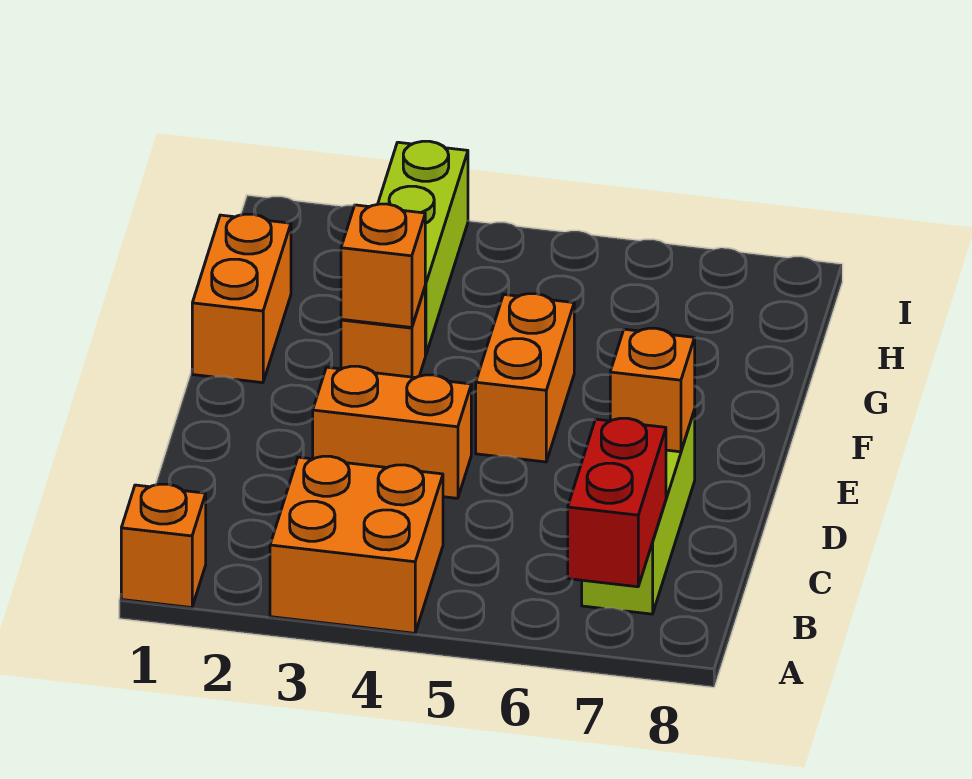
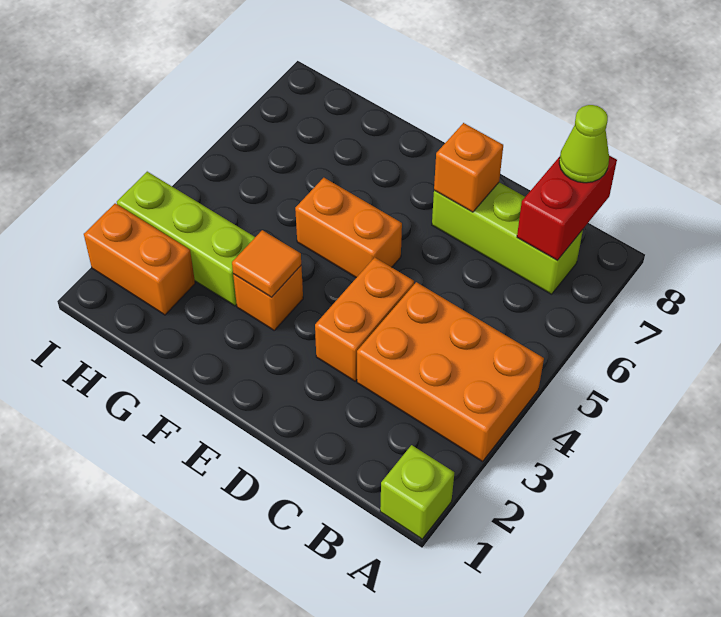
orange brick A1 level 1 -> lime brick A1 level 1
orange brick A3:B4 level 1 -> orange brick A3:C4 level 1
red brick A7:B7 level 2 -> red brick B7:B8 level 2
none -> lime cone B8 level 3
orange brick F1:G1 level 1 -> orange brick H2:I2 level 1
orange brick F3 level 2 -> orange tile F3 level 2

